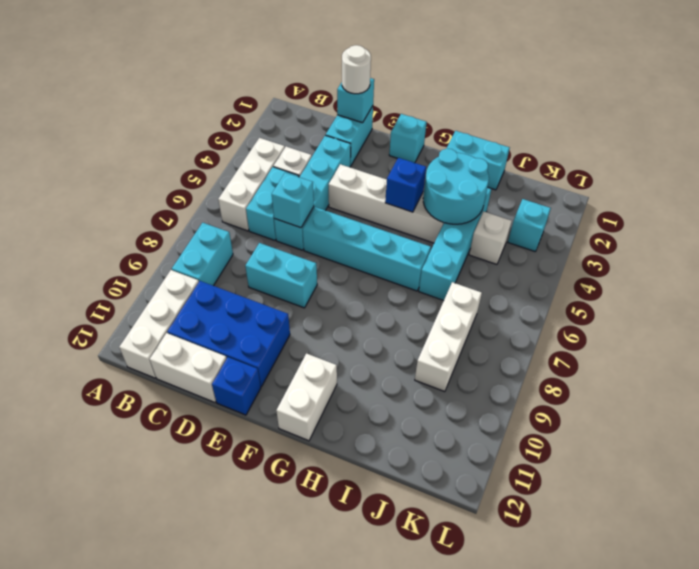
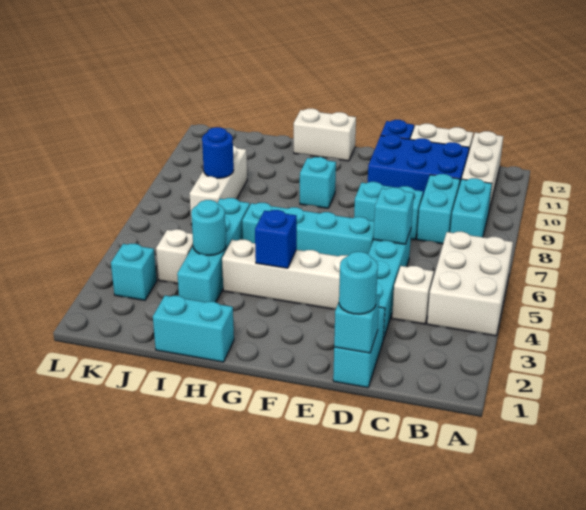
white brick B4:B6 level 1 -> white brick A4:B6 level 1
cyan brick C5:C6 level 1 -> cyan brick C8:C9 level 1
white round brick D1 level 3 -> cyan round brick D1 level 3
cyan brick F1 level 1 -> cyan brick G9 level 1
white brick G11:G12 level 1 -> white brick G12:H12 level 1
cyan round brick H3:I4 level 2 -> cyan round brick I4 level 2
none -> blue round brick J8 level 2

